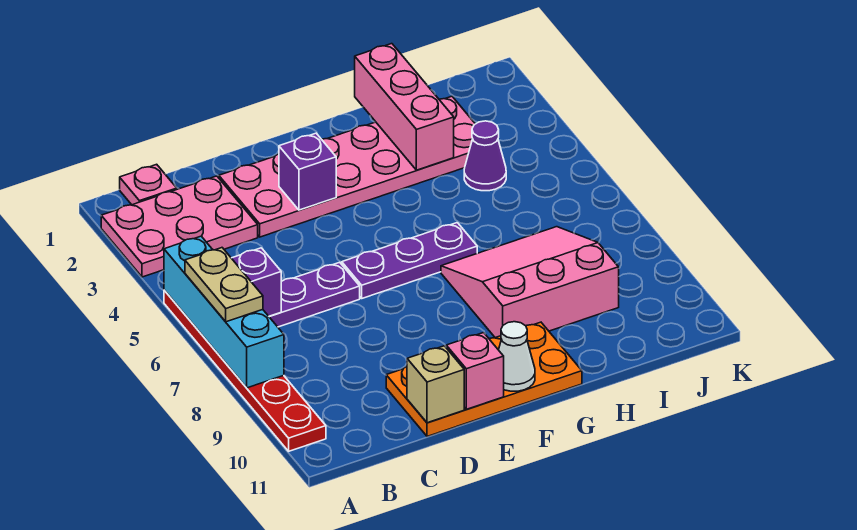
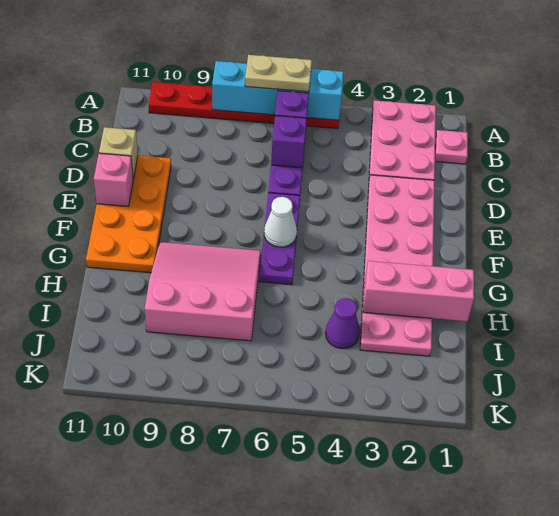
purple brick E3 level 2 -> purple brick C6 level 2
white cone F11 level 2 -> white cone F6 level 2
pink slope G7:I9 level 1 top 9 -> pink slope G7:I9 level 1 top I

